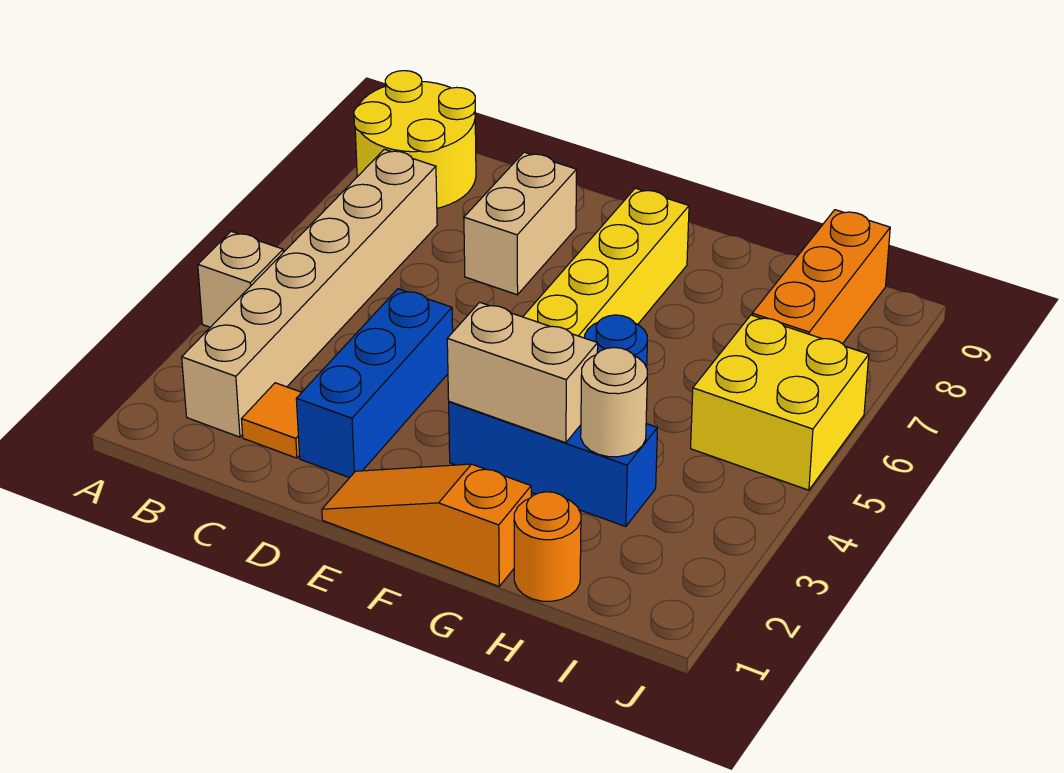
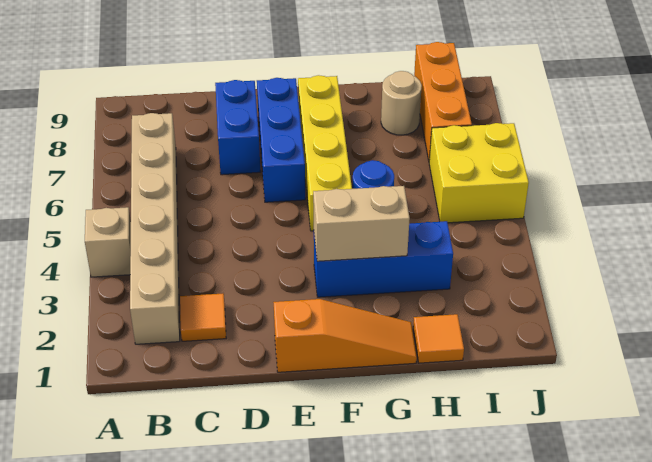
yellow round brick A8:B9 level 1 -> none
blue brick D2:D4 level 1 -> blue brick E6:E8 level 1
tan brick D7:D8 level 1 -> blue brick D7:D8 level 1
orange slope E1:G1 level 1 top G -> orange slope E1:G1 level 1 top E
orange round brick H1 level 1 -> orange tile H1 level 1
tan round brick H3 level 2 -> tan round brick H8 level 1

